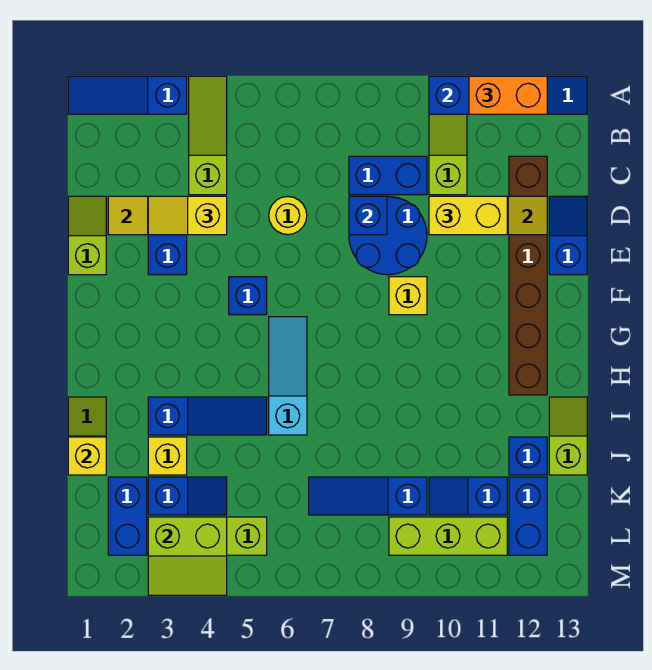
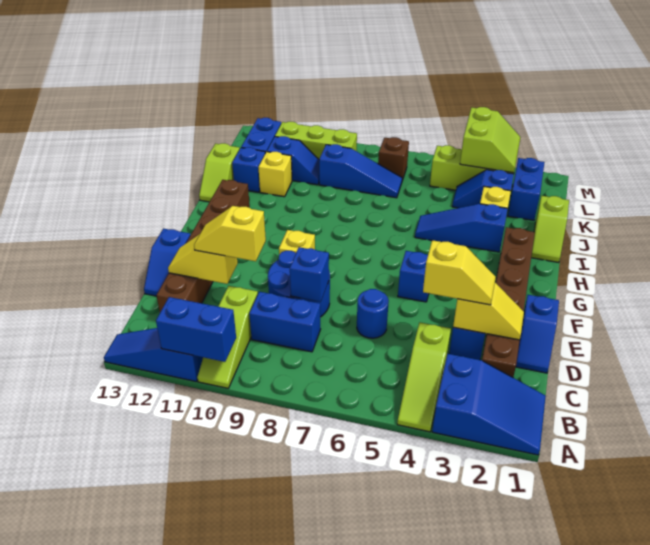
blue slope A1:A3 level 1 top 3 -> blue slope A1:B3 level 1 top 3
orange brick A11:A12 level 3 -> none
none -> brown brick C2:H2 level 1
lime slope D1:E1 level 1 top E -> blue slope D1:E1 level 1 top E
yellow round brick D6 level 1 -> blue round brick D6 level 1
yellow brick D10:D11 level 3 -> yellow slope D10:D11 level 3 top 10
cyan slope G6:I6 level 1 top I -> none
yellow brick J1 level 2 -> yellow brick J11 level 1
lime slope L3:M4 level 2 top L -> lime slope L3:M4 level 2 top 4
none -> brown brick L7 level 1

